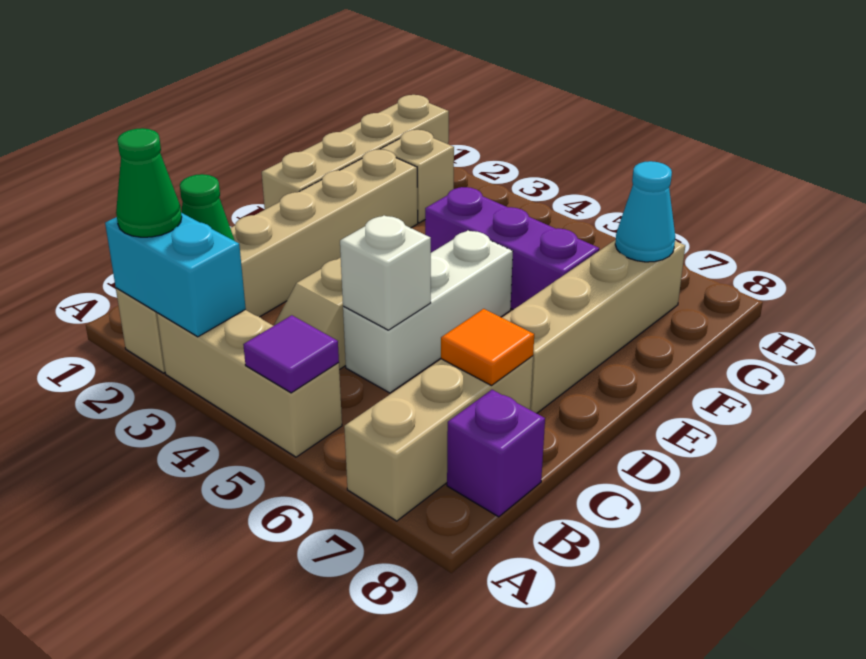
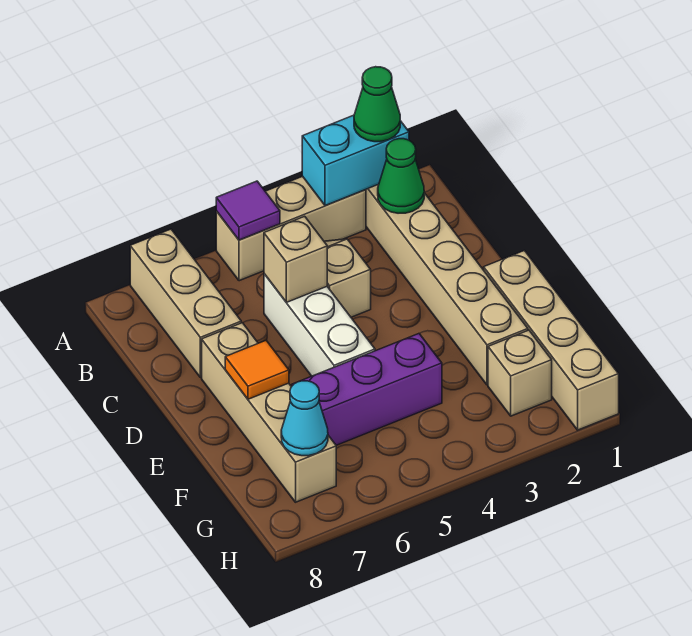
purple brick B8 level 1 -> none
white brick C5 level 2 -> tan brick C5 level 2
orange tile C7 level 2 -> orange tile E7 level 2

